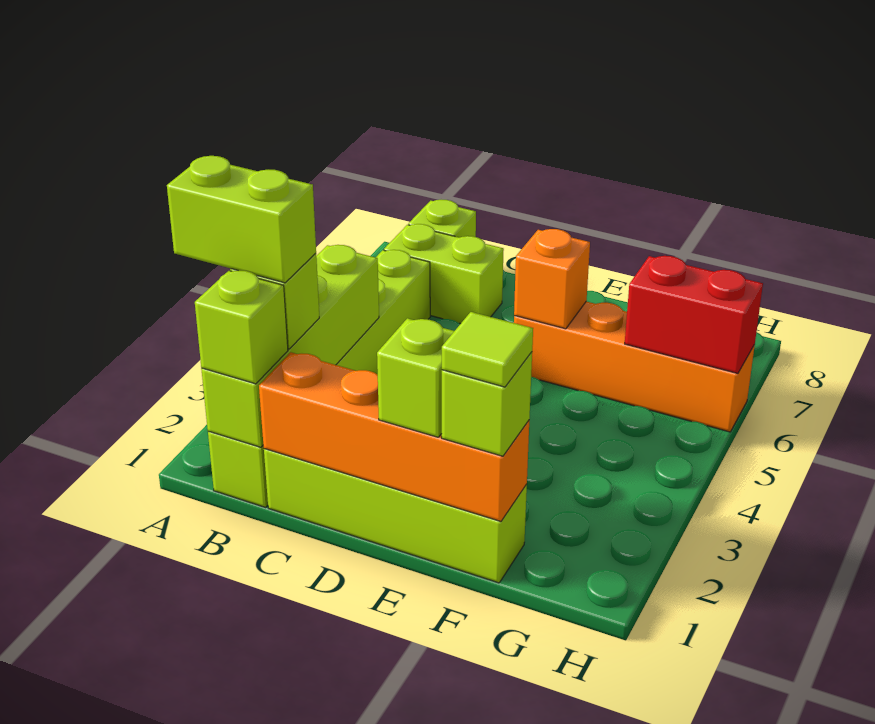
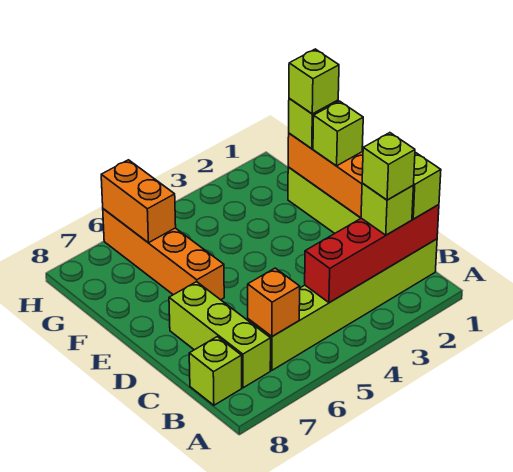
lime brick A2:B2 level 4 -> lime brick B2 level 4
lime brick B1:B4 level 2 -> red brick B1:B4 level 2
lime brick B7:C7 level 1 -> lime brick B7:D7 level 1
orange brick E6 level 2 -> orange brick B6 level 2
lime tile F1 level 4 -> lime brick F1 level 4
red brick G6:H6 level 2 -> orange brick G6:H6 level 2

